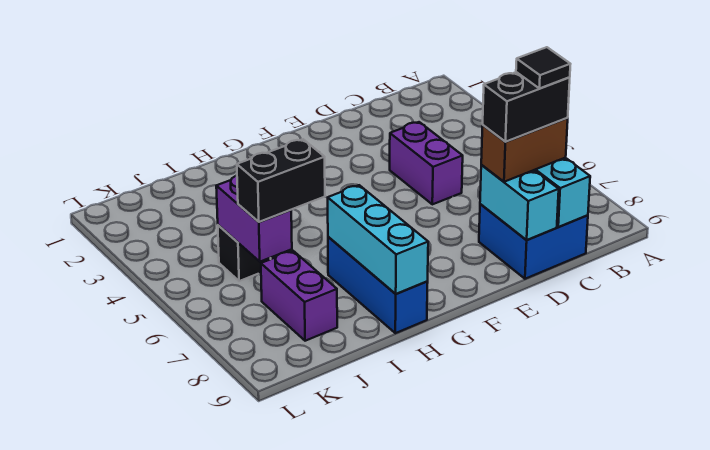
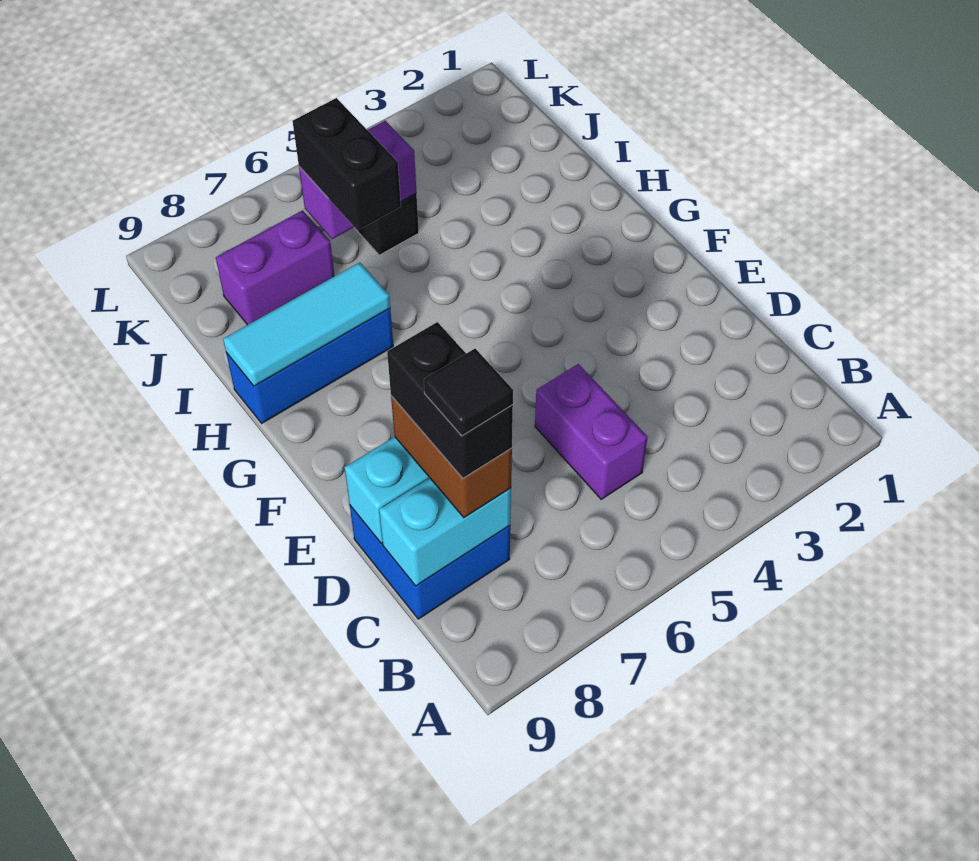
purple brick D4:D5 level 1 -> purple brick C5:D5 level 1
cyan brick H7:H9 level 2 -> cyan tile H7:H9 level 2

